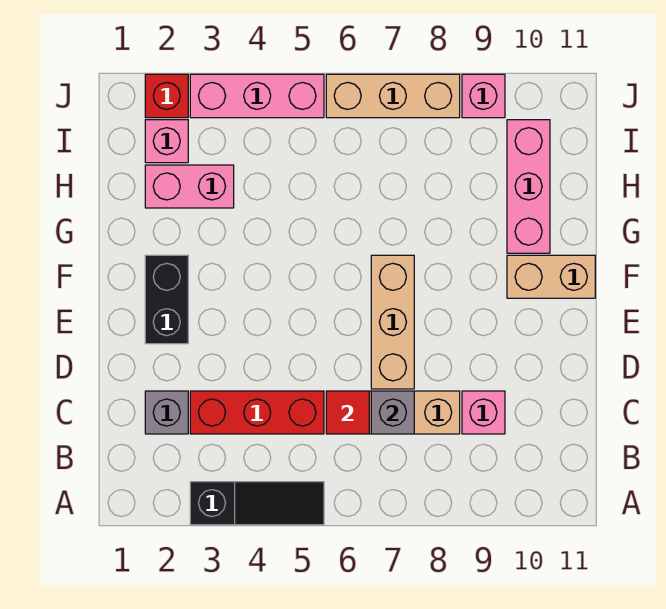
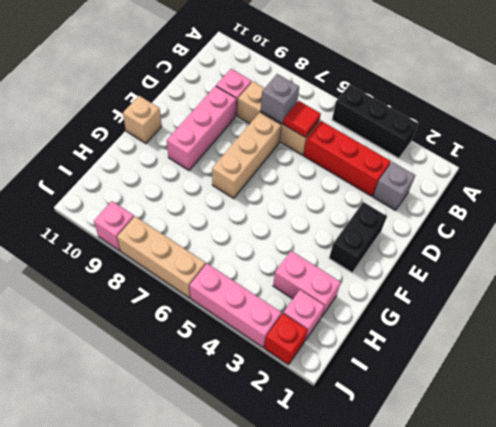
black slope A3:A5 level 1 top 3 -> black brick A3:A5 level 1
tan brick F10:F11 level 1 -> tan brick F11 level 1
pink brick G10:I10 level 1 -> pink brick D9:F9 level 1

